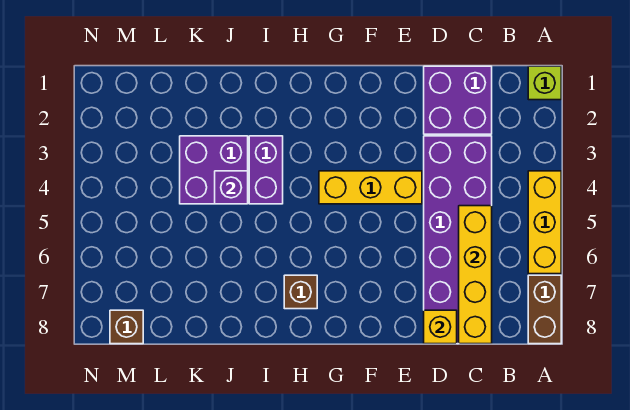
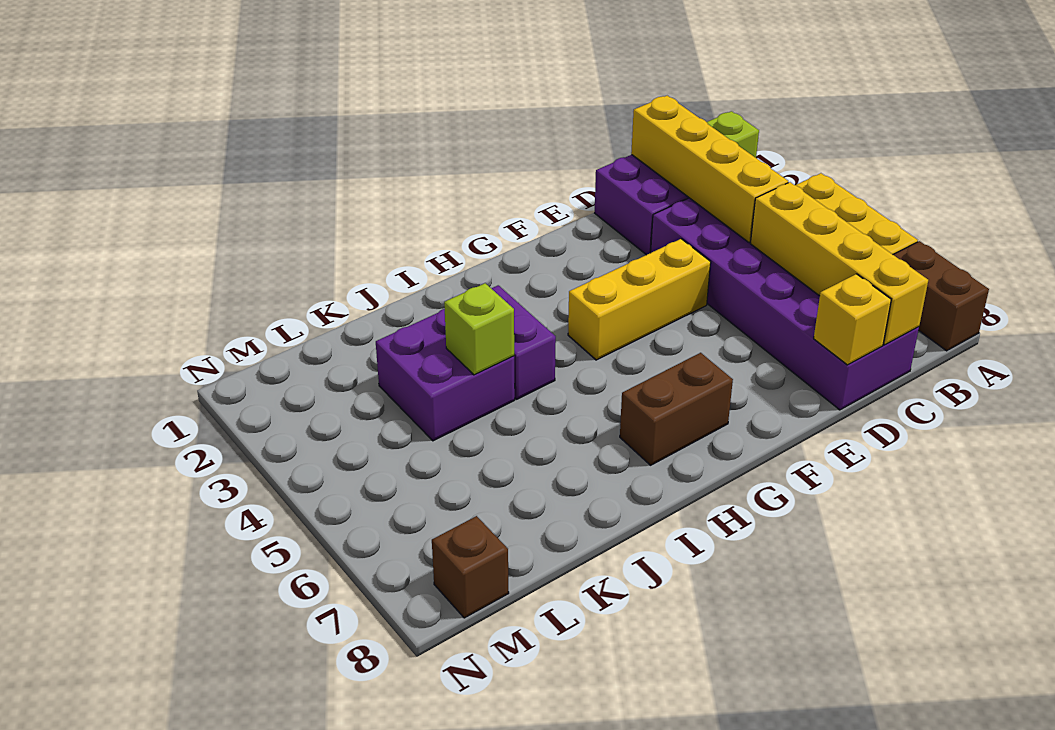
none -> yellow brick C1:C4 level 2
brown brick H7 level 1 -> brown brick G7:H7 level 1
purple brick J4 level 2 -> lime brick J4 level 2

